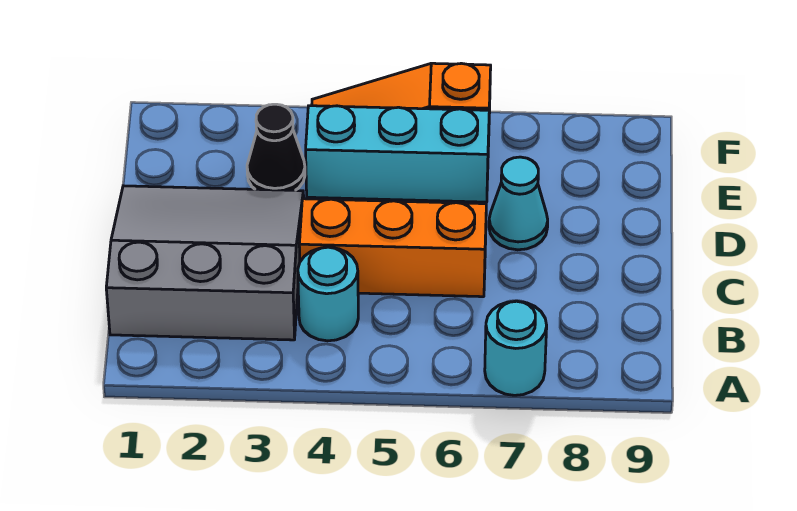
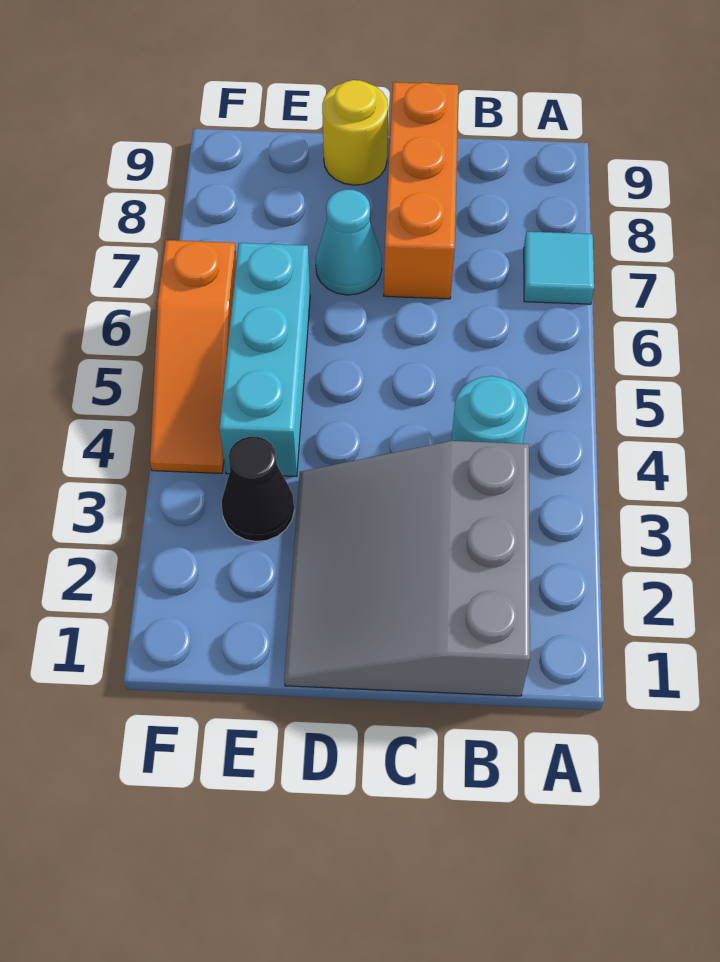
cyan round brick A7 level 1 -> cyan tile A7 level 1
orange brick C4:C6 level 1 -> orange brick C7:C9 level 1
none -> yellow round brick D9 level 1

